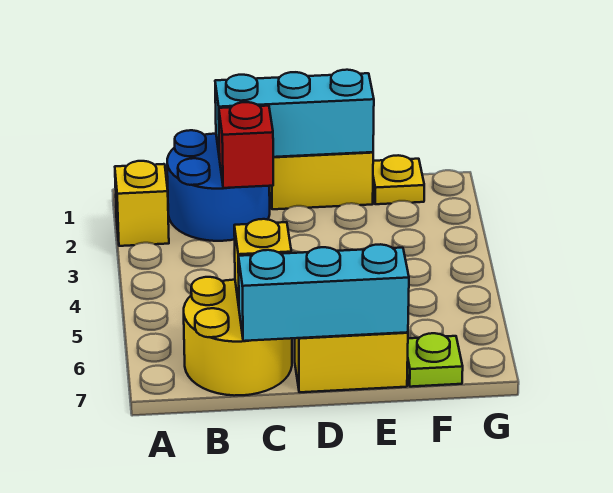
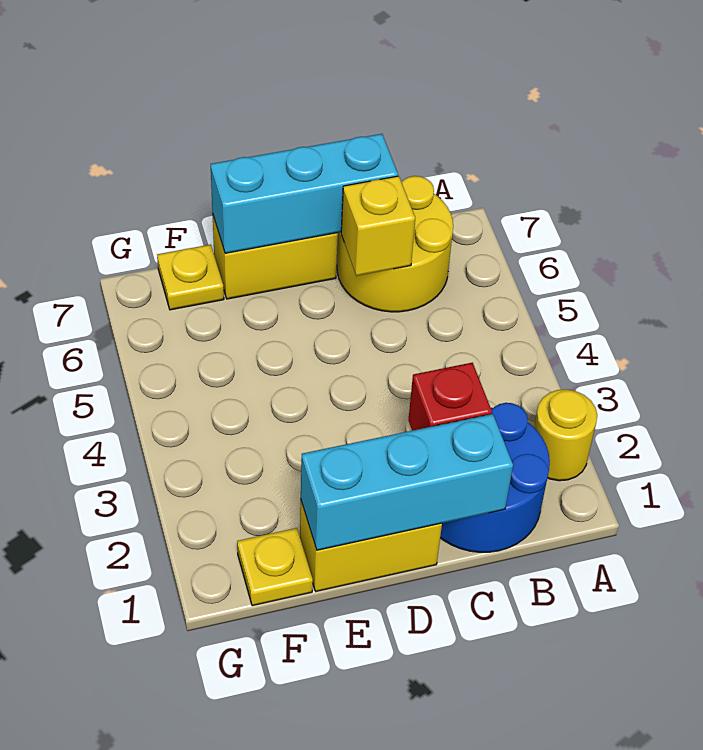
yellow brick A2 level 1 -> yellow round brick A2 level 1
lime plate F7 level 1 -> yellow plate F7 level 1

